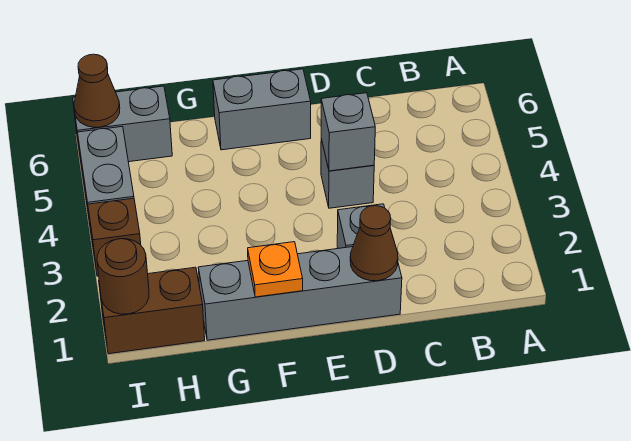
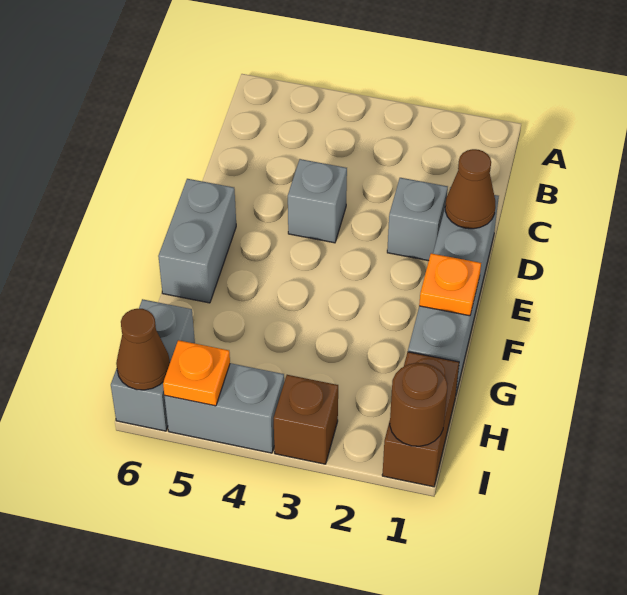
grey brick D4 level 2 -> none
none -> orange plate I5 level 2

